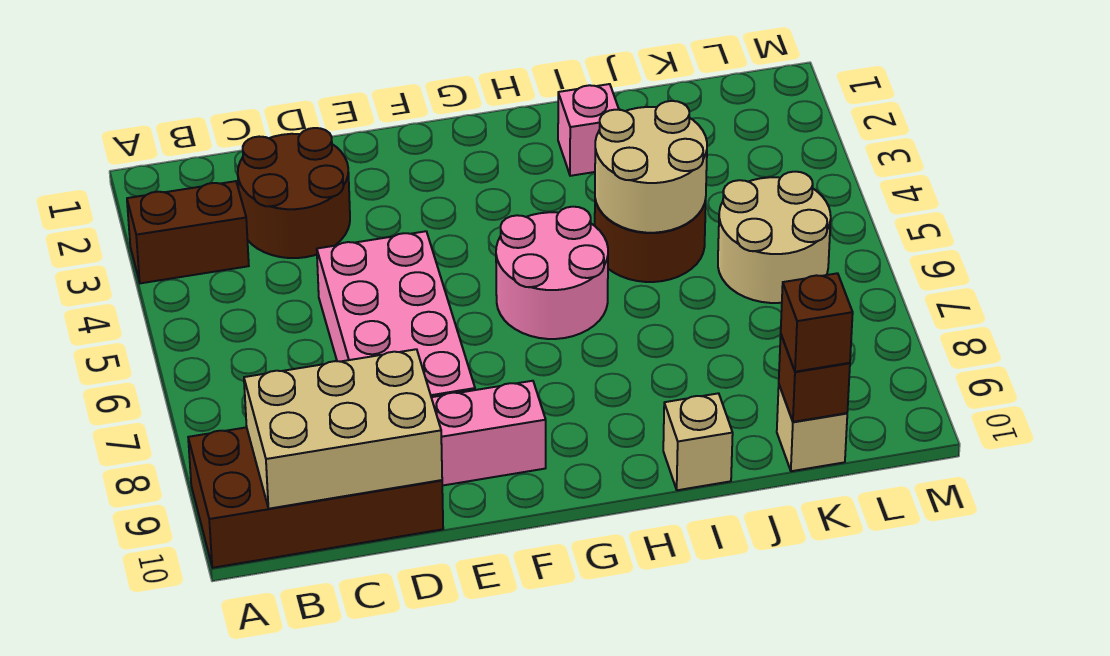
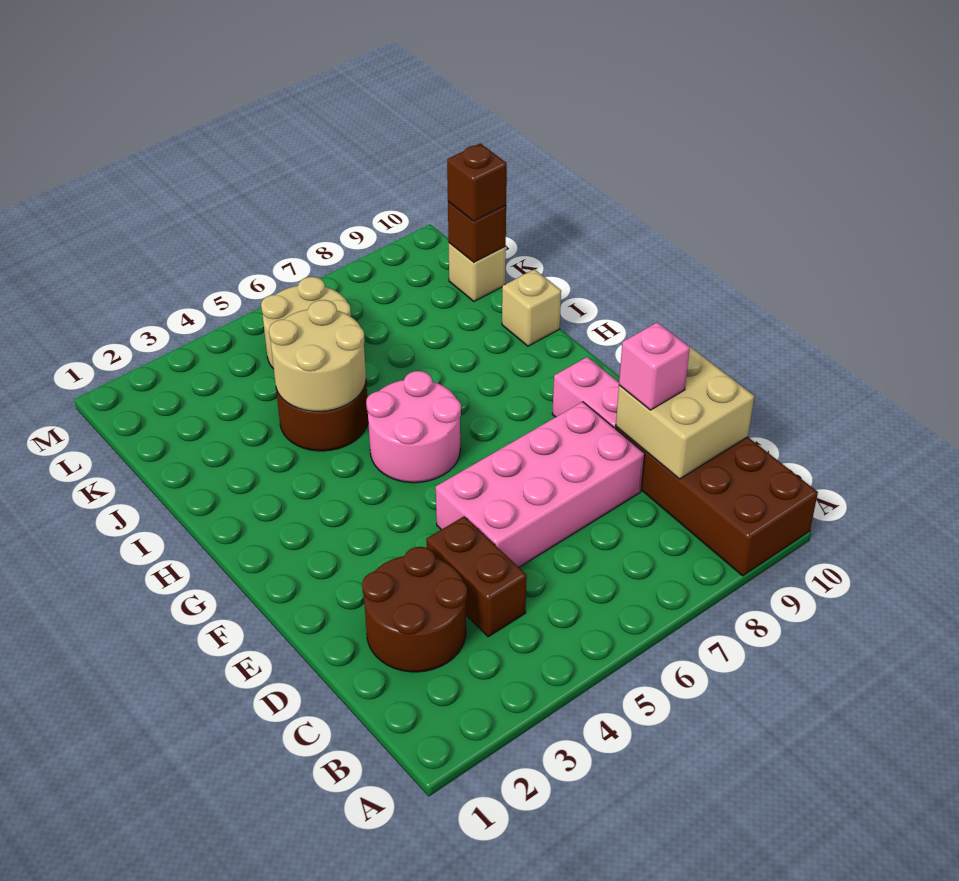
brown brick A3:B3 level 1 -> brown brick C4:D4 level 1
tan brick B9:D10 level 2 -> tan brick C9:D10 level 2
pink brick I2 level 1 -> pink brick D9 level 3

